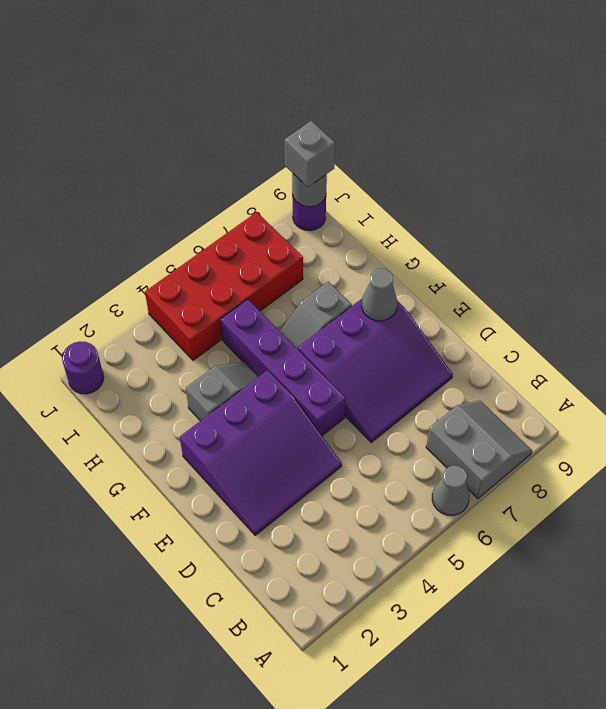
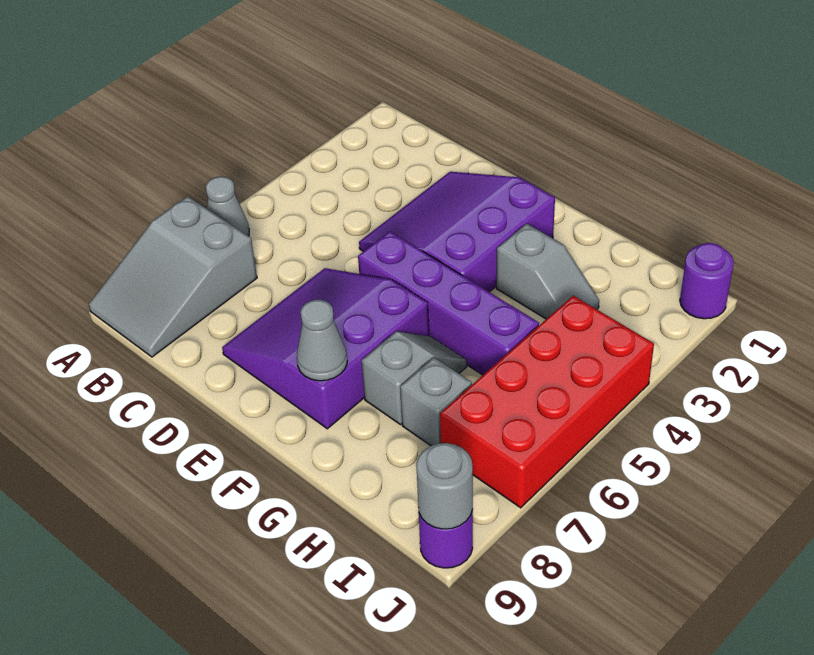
grey slope A7:B8 level 1 top 7 -> grey slope A7:B9 level 1 top 7
grey slope G3:G4 level 1 top 3 -> grey slope G3:H3 level 1 top G
grey brick J9 level 3 -> grey brick H7 level 1

